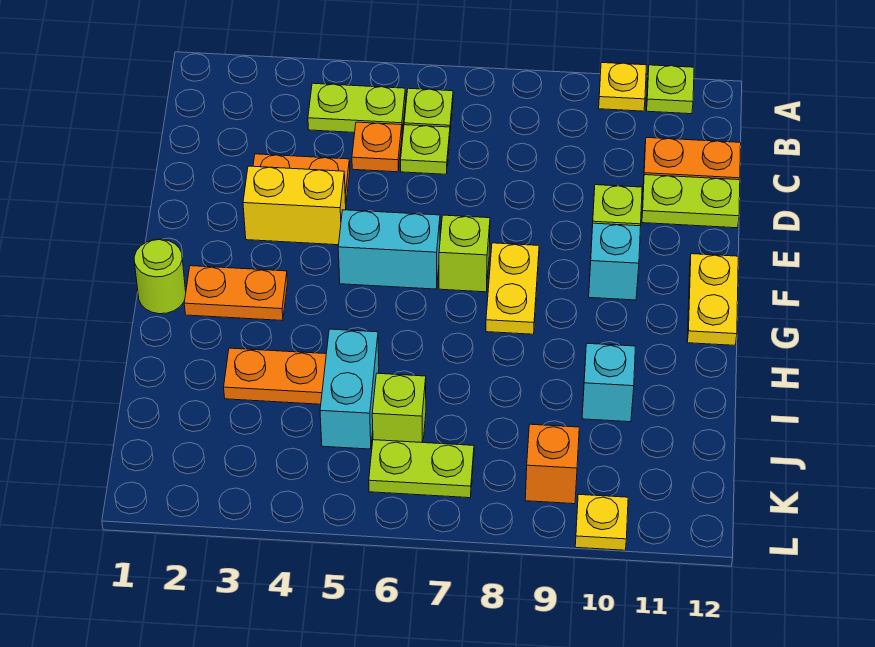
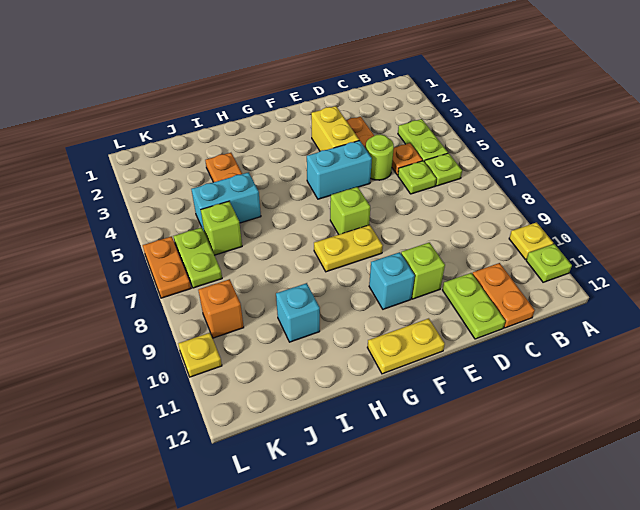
cyan brick F5:F6 level 1 -> cyan brick E5:F5 level 1
lime round brick G1 level 1 -> lime round brick D5 level 1
orange plate G2:G3 level 1 -> orange plate L6:L7 level 1

